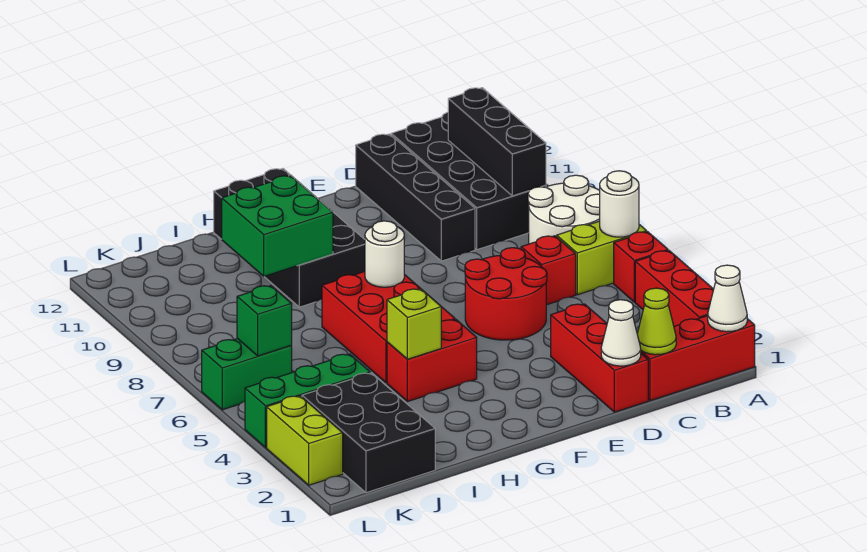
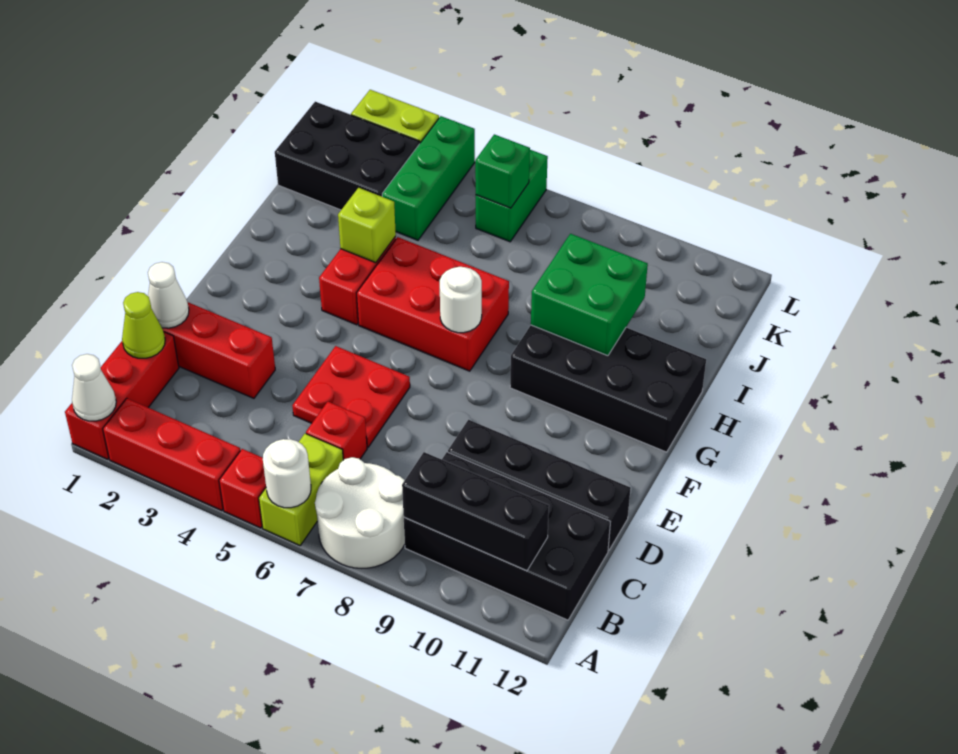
red round brick D5:E6 level 1 -> red plate D5:E6 level 1

